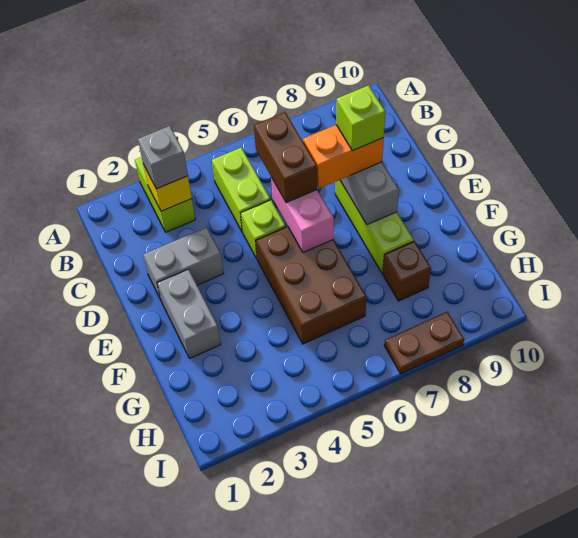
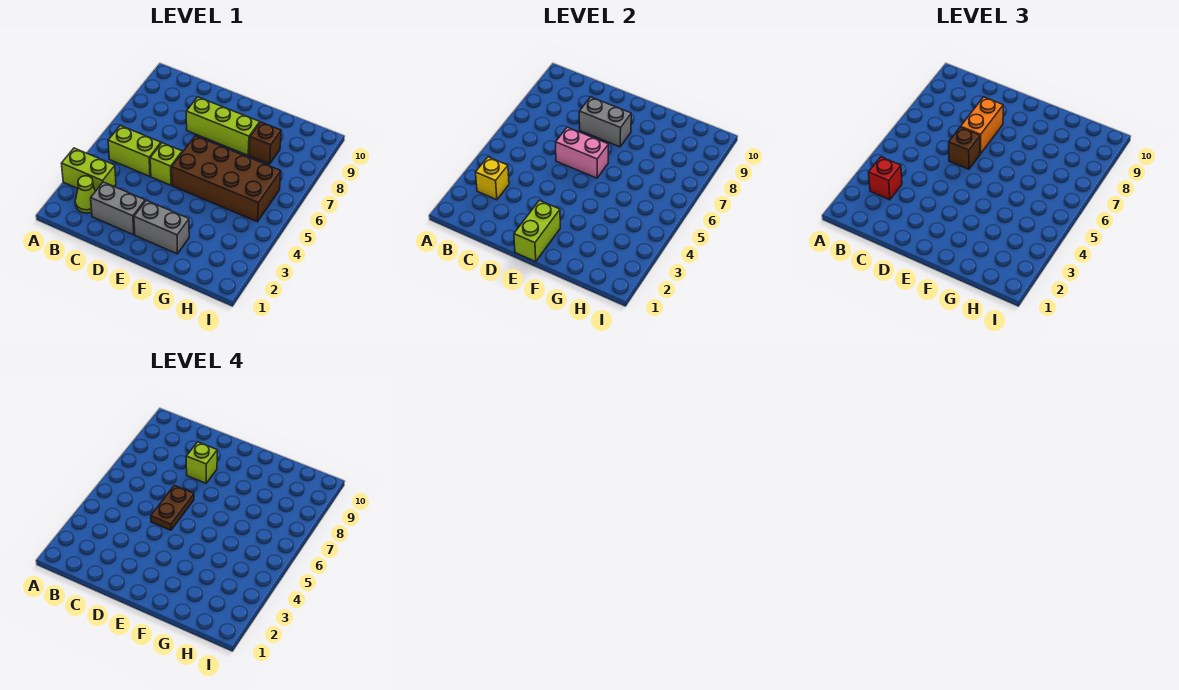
none -> lime cone B2 level 1
grey brick B3 level 3 -> red brick B3 level 3
brown brick C6:D6 level 3 -> brown brick D6 level 3
grey brick D2:D3 level 1 -> grey brick C2:D2 level 1
none -> lime brick E1:E2 level 2
brown brick E5:G6 level 1 -> brown brick E5:H6 level 1
brown plate I7:I8 level 1 -> brown plate D5:D6 level 4

